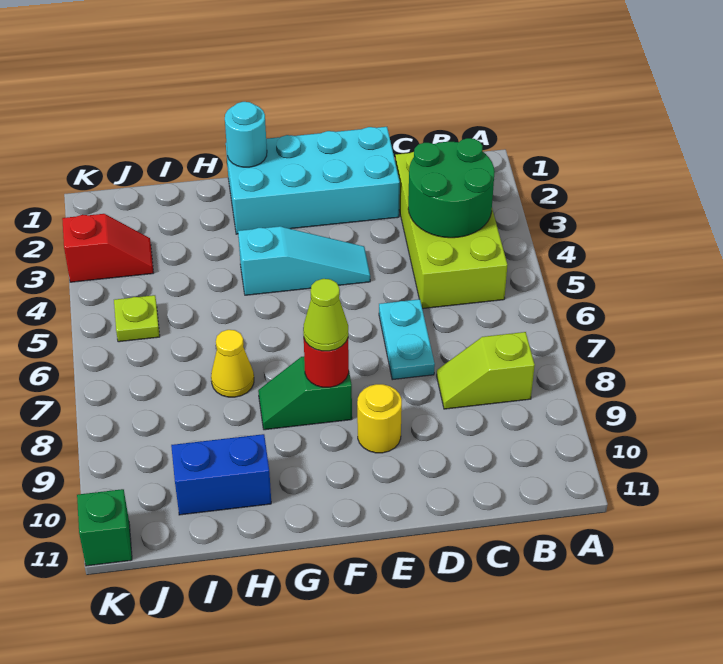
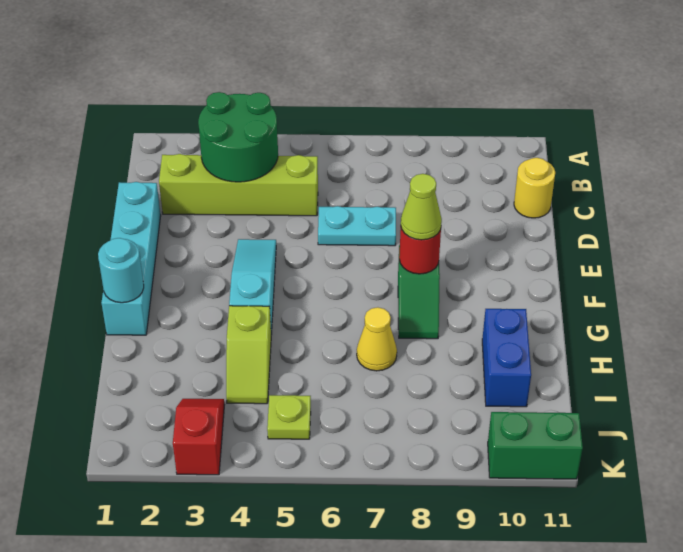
lime brick B2:C5 level 1 -> lime brick C2:C5 level 1
lime slope B8:C8 level 1 top B -> lime slope H4:I4 level 1 top H
cyan brick D1:G2 level 1 -> cyan brick D1:G1 level 1
yellow round brick E9 level 1 -> yellow round brick C11 level 1
green brick K11 level 1 -> green brick K10:K11 level 1

